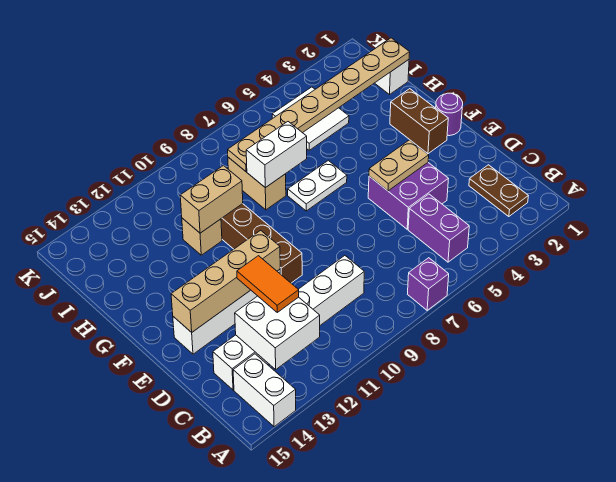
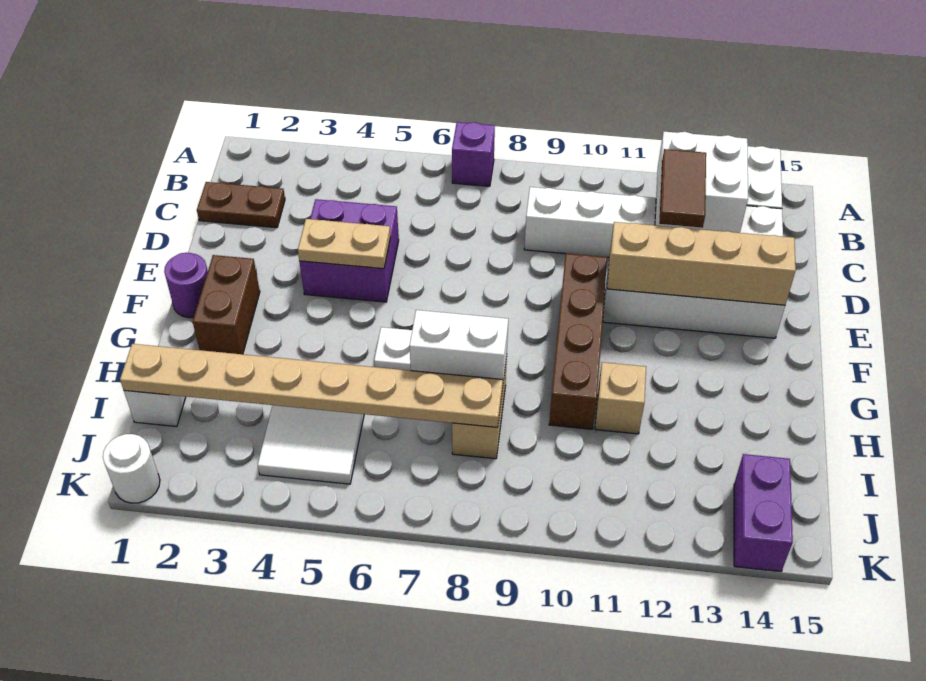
brown plate B2:C2 level 1 -> brown plate C1:C2 level 1
purple brick B5:C5 level 1 -> purple brick J14:K14 level 1
orange tile C12:D12 level 3 -> brown tile C12:D12 level 3
tan brick H10:H11 level 2 -> none
none -> white round brick K1 level 1

